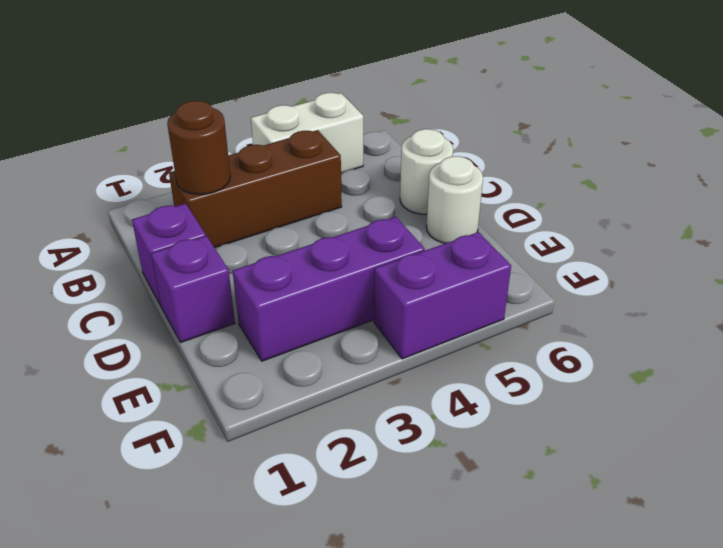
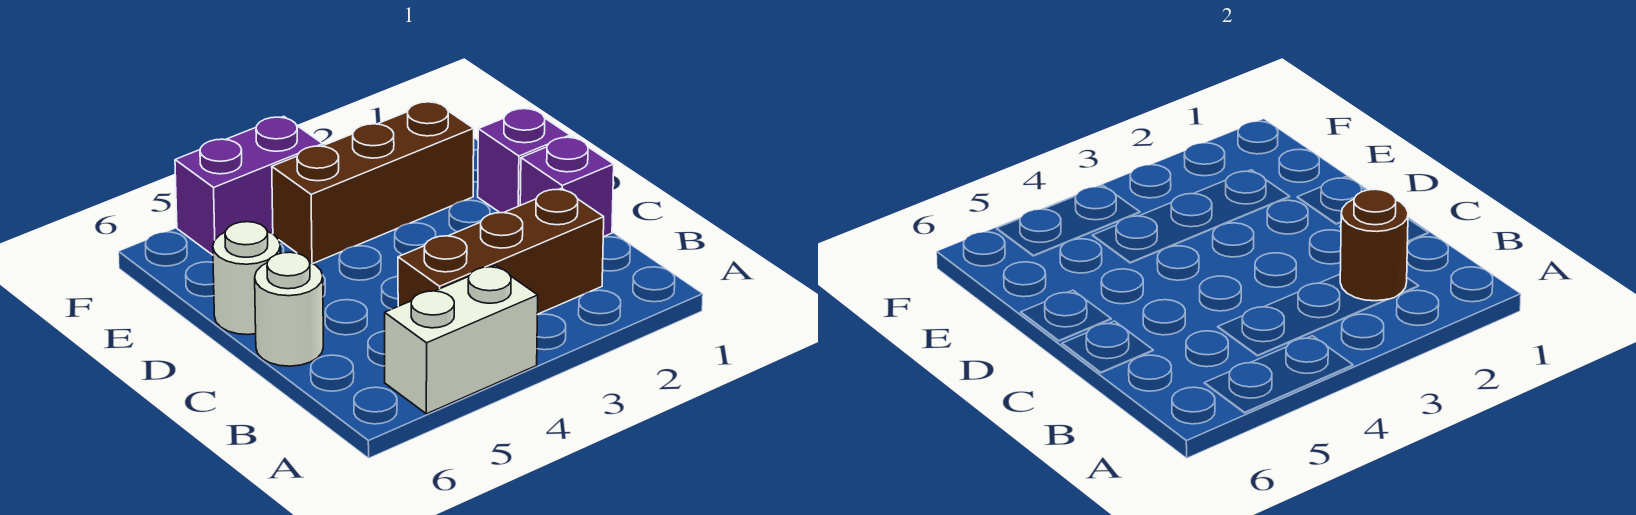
purple brick E2:E4 level 1 -> brown brick E2:E4 level 1

